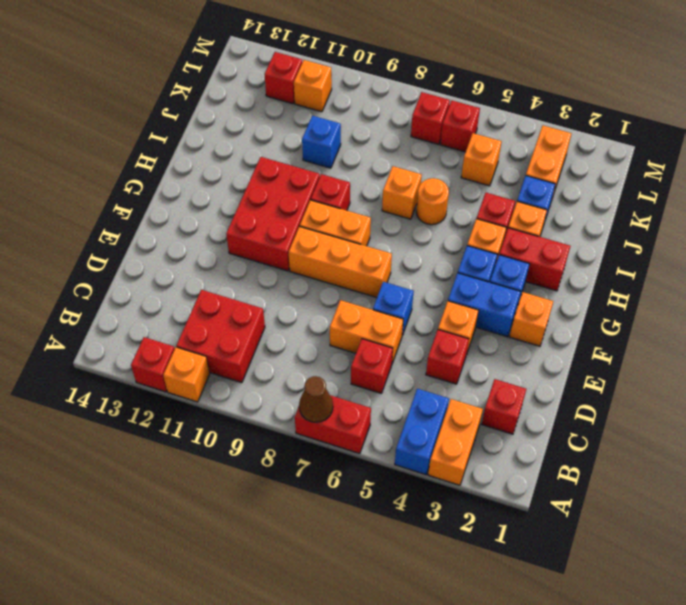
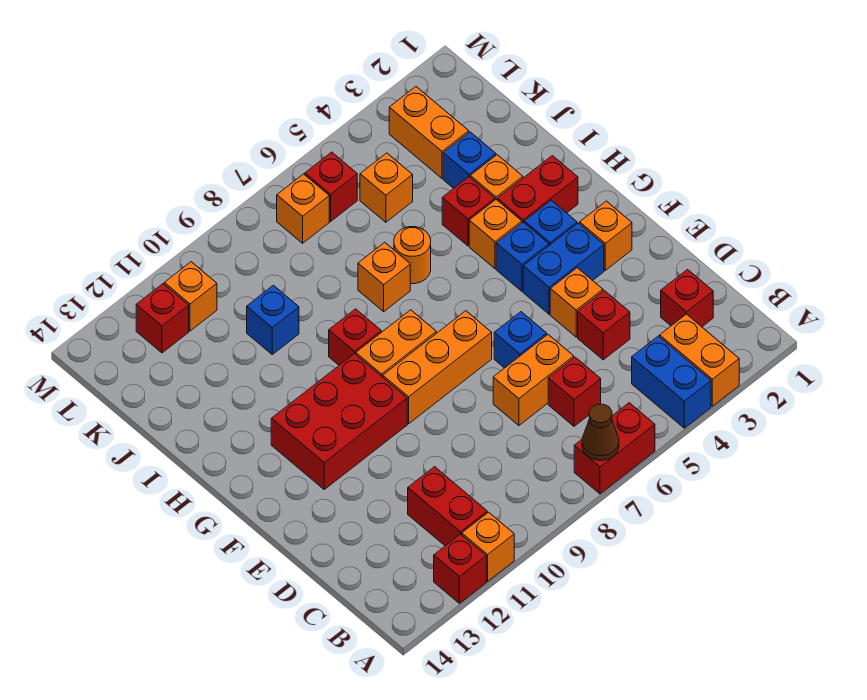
red brick B10:C11 level 1 -> red brick B11:C11 level 1
red brick F10:H11 level 1 -> red brick F10:G12 level 1
red brick L7 level 1 -> orange brick L7 level 1

